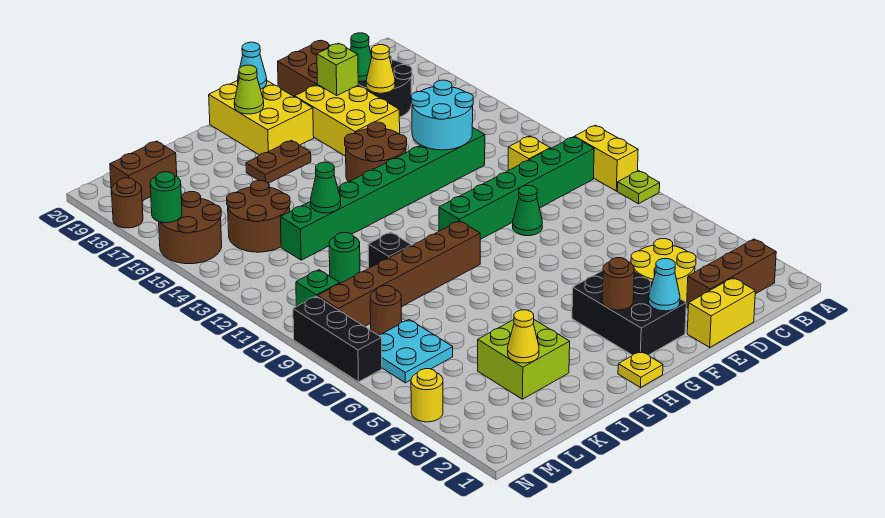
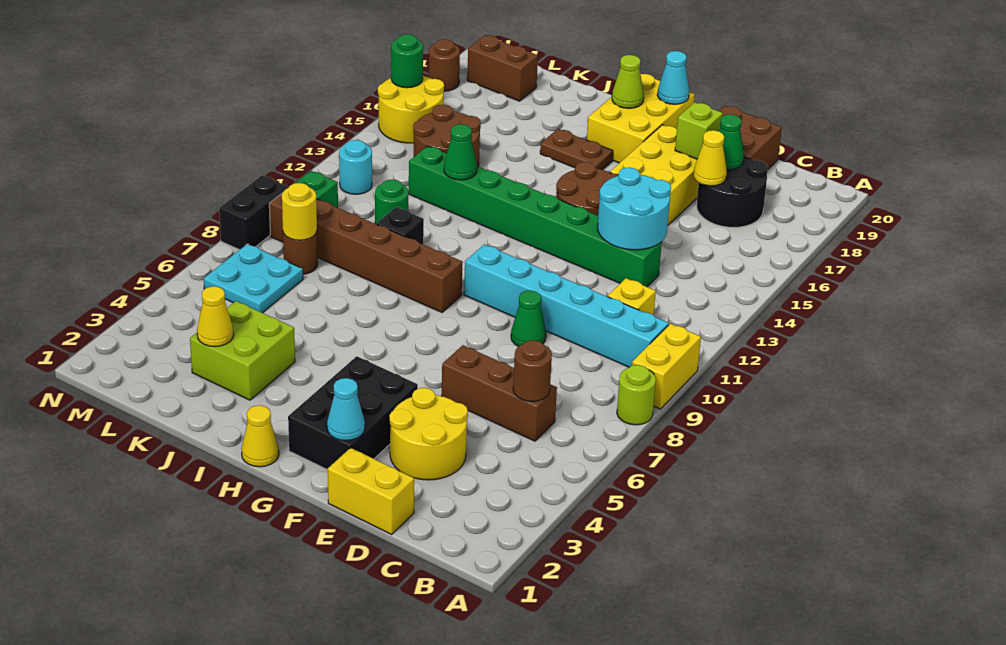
lime plate A8 level 1 -> lime round brick A8 level 1
brown brick B2:D2 level 1 -> brown brick C6:E6 level 1
green brick B10:G10 level 1 -> cyan brick B10:G10 level 1
brown round brick G3 level 2 -> brown round brick C6 level 2
yellow plate H1 level 1 -> yellow cone H1 level 1
none -> cyan round brick M12 level 1
brown round brick M15:N16 level 1 -> yellow round brick M15:N16 level 1
yellow round brick N4 level 1 -> yellow round brick L8 level 2
black brick N7:N9 level 1 -> black brick N8:N9 level 1

